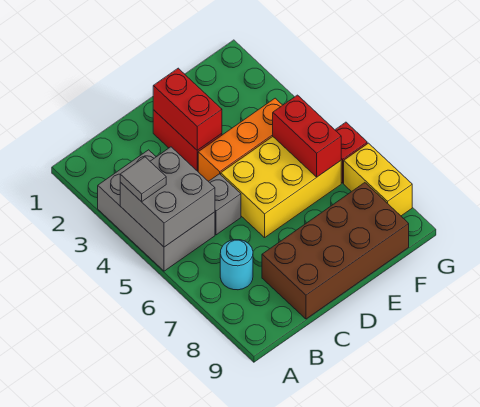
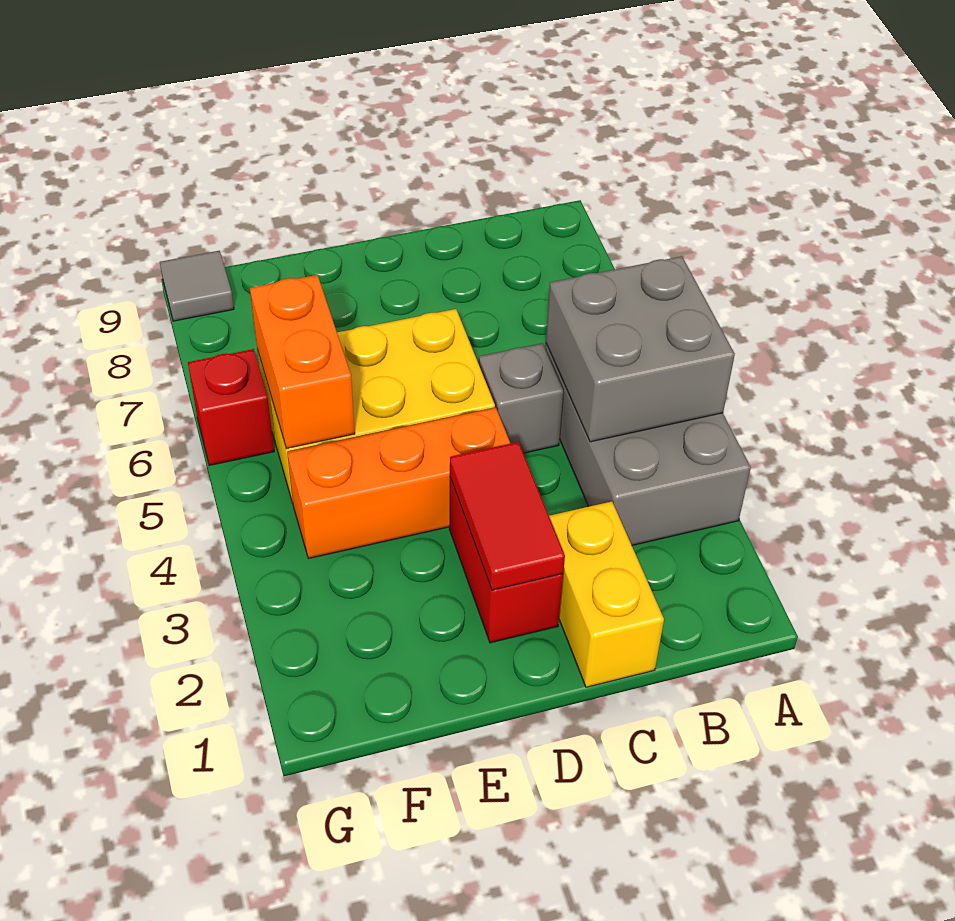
grey tile A4 level 3 -> grey tile G9 level 1
cyan round brick B7 level 1 -> none
brown brick C8:F9 level 1 -> none
red brick D2:D3 level 2 -> red tile D2:D3 level 2
red brick F5:F6 level 2 -> orange brick F5:F6 level 2
yellow brick G7:G8 level 1 -> yellow brick C1:C2 level 1

